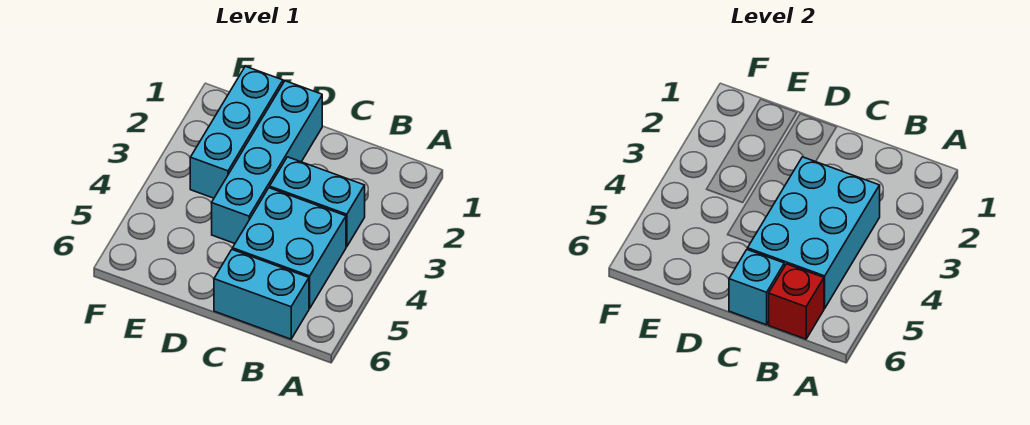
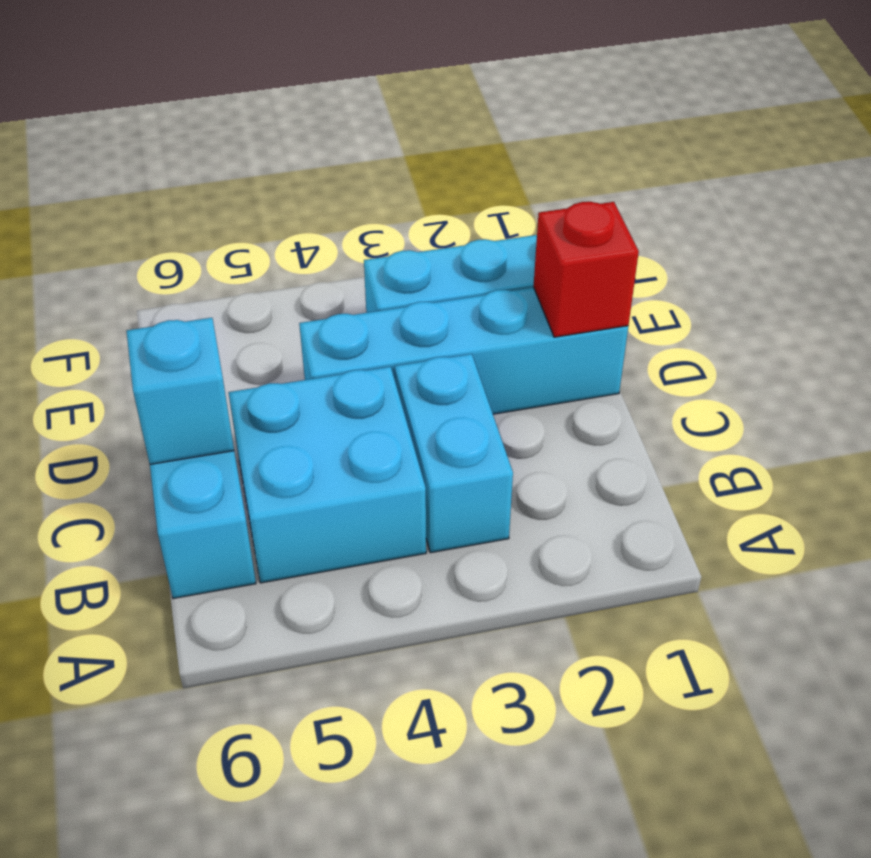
cyan brick B3:C5 level 2 -> none
red brick B6 level 2 -> red brick D1 level 2

